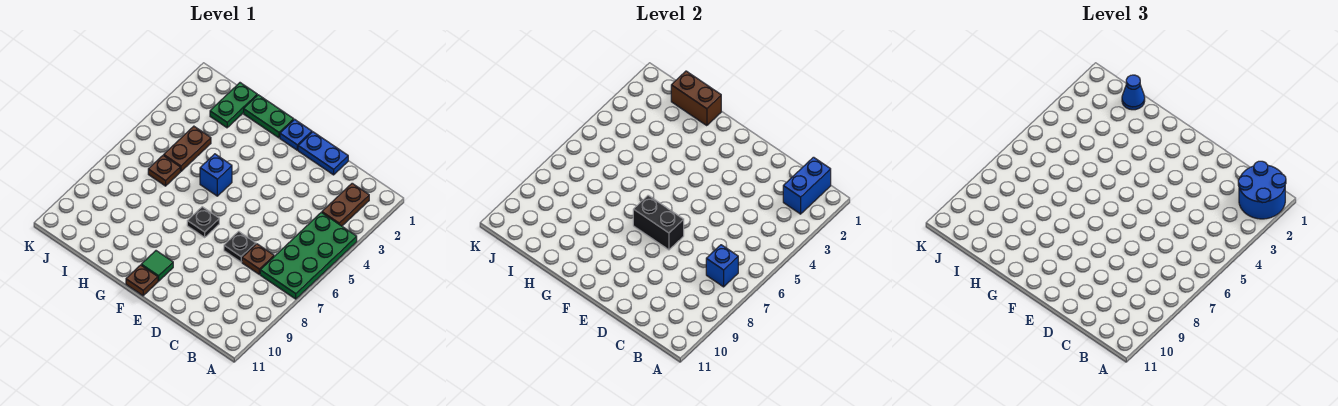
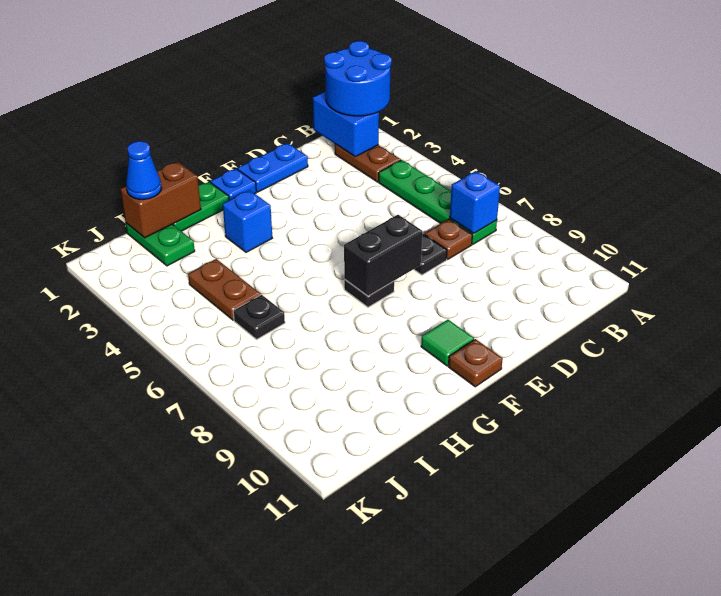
green plate A4:B7 level 1 -> green plate B4:B7 level 1
blue brick G5 level 1 -> blue brick G3 level 1
brown plate I6 level 1 -> black plate I6 level 1

